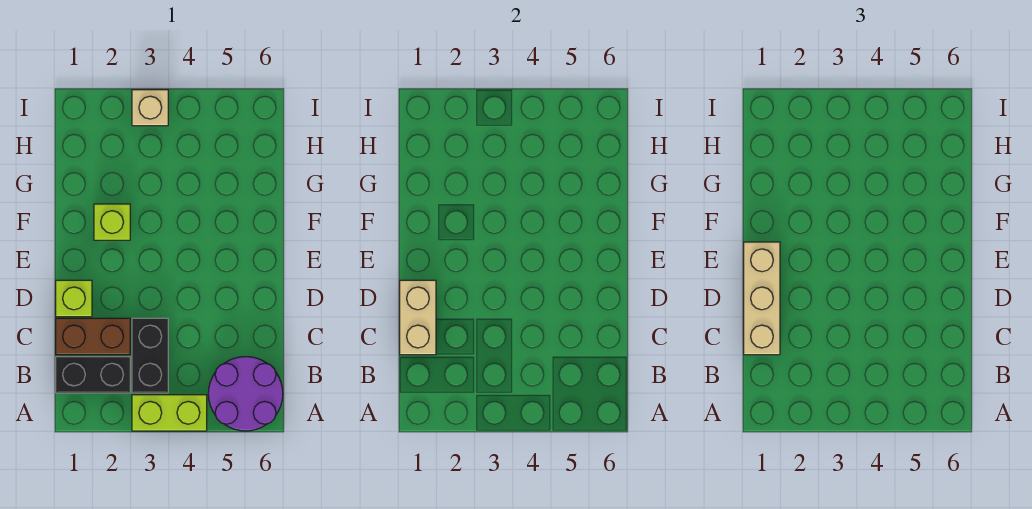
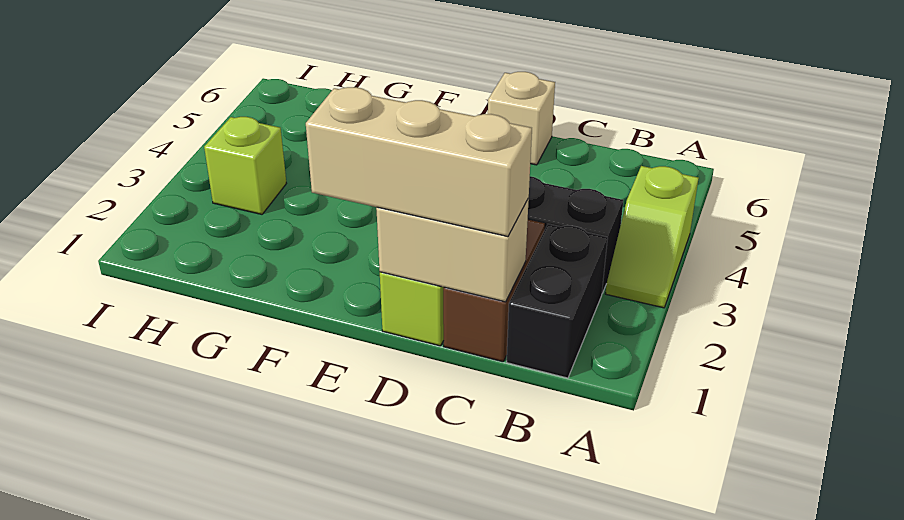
lime brick A3:A4 level 1 -> lime slope A3:A4 level 1 top 4
purple round brick A5:B6 level 1 -> none
lime brick F2 level 1 -> lime brick H3 level 1
tan brick I3 level 1 -> tan brick D6 level 1

